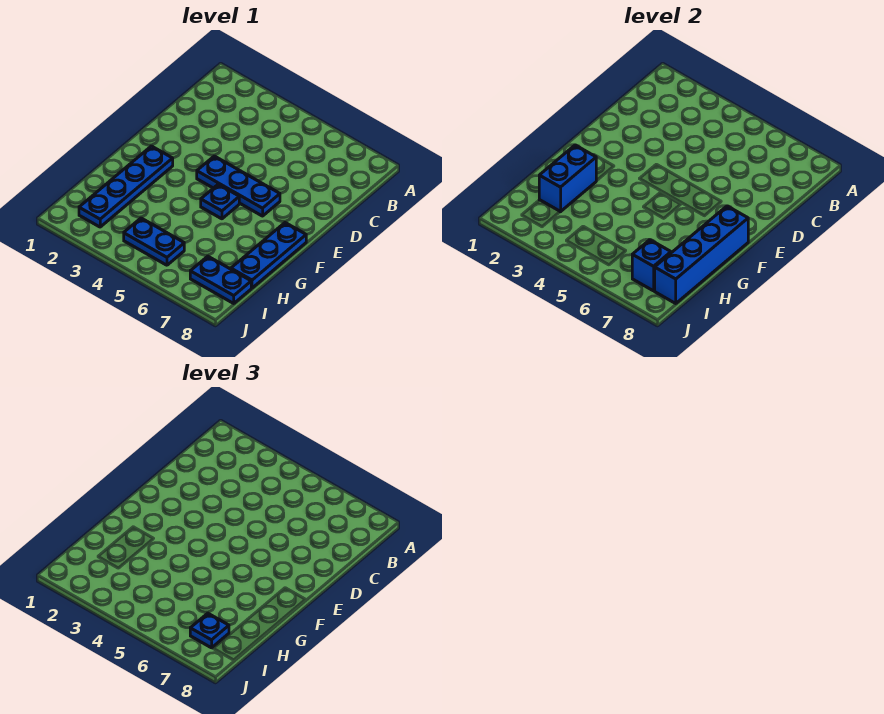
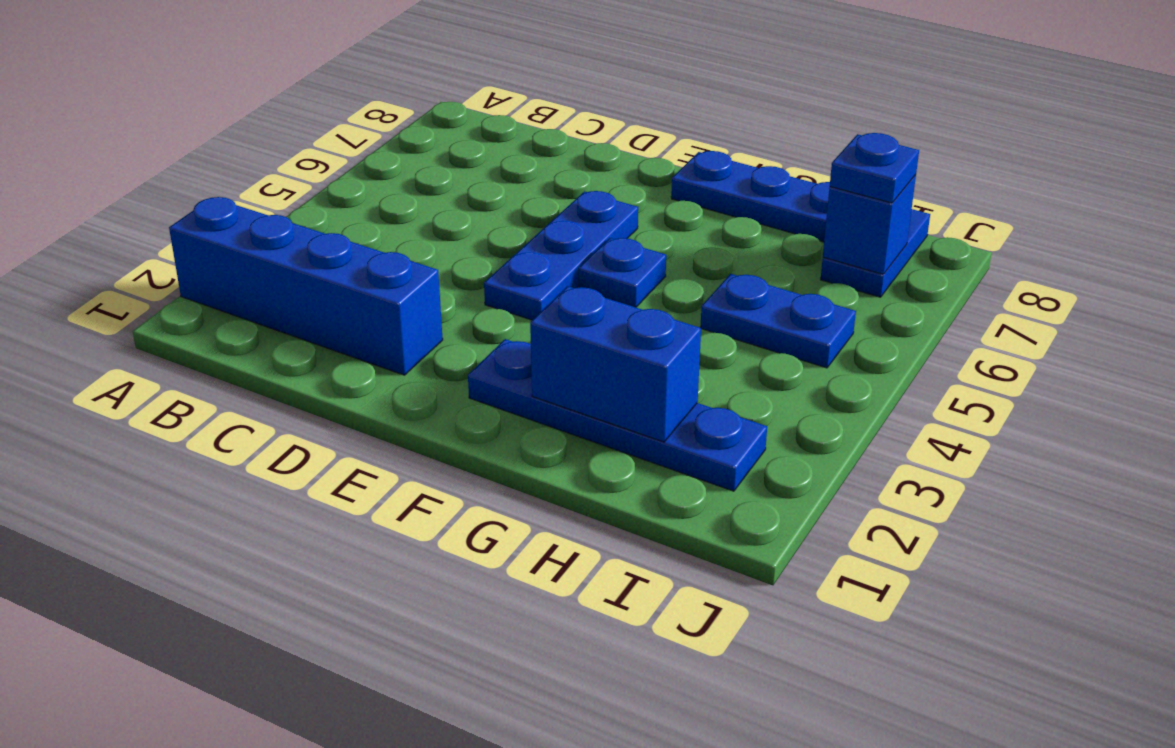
blue brick F8:I8 level 2 -> blue brick A2:D2 level 1
blue plate I4:I5 level 1 -> blue plate H5:I5 level 1

